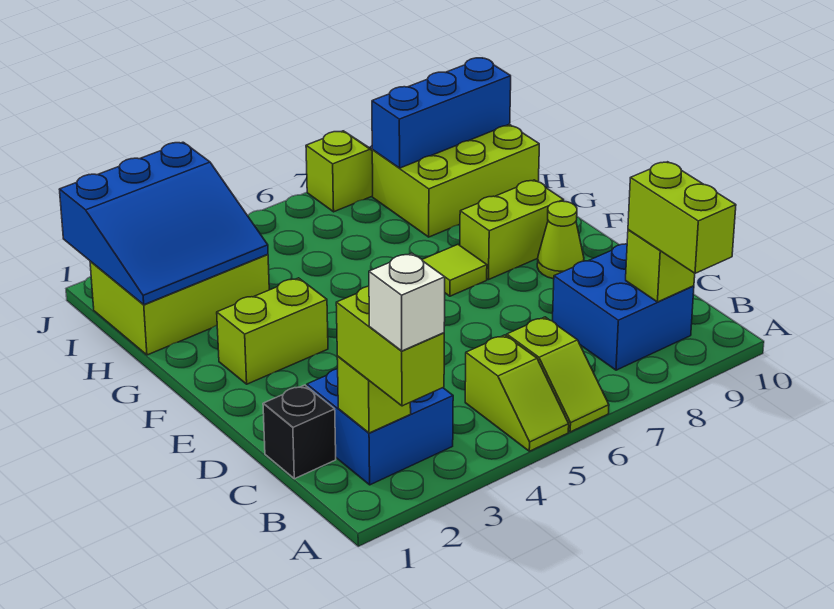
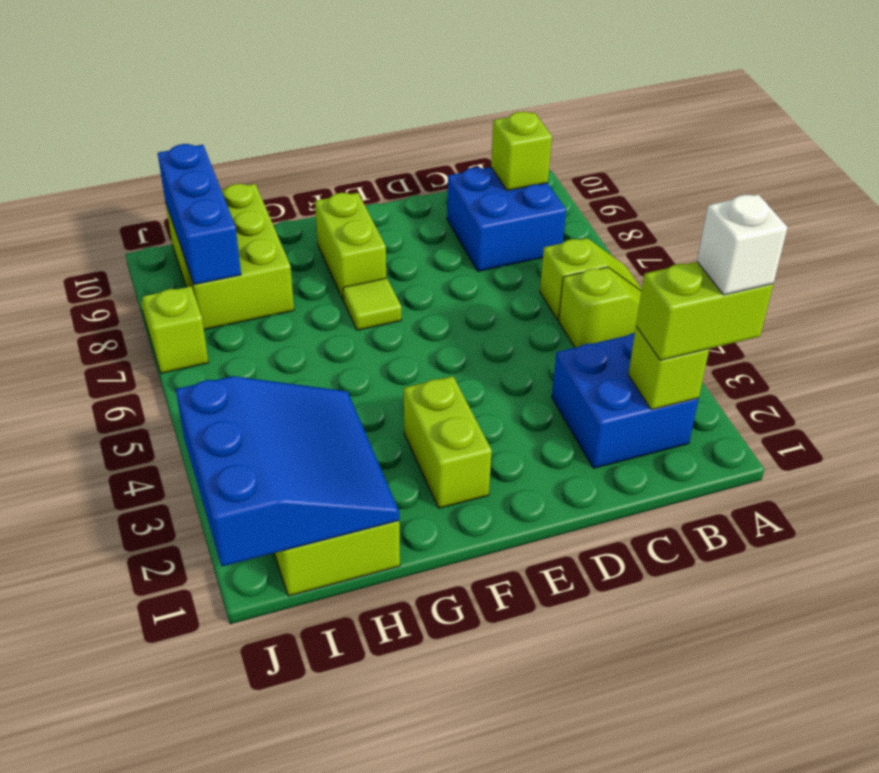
lime brick A9:B9 level 3 -> none
black brick C1 level 1 -> none
lime cone E9 level 1 -> none

